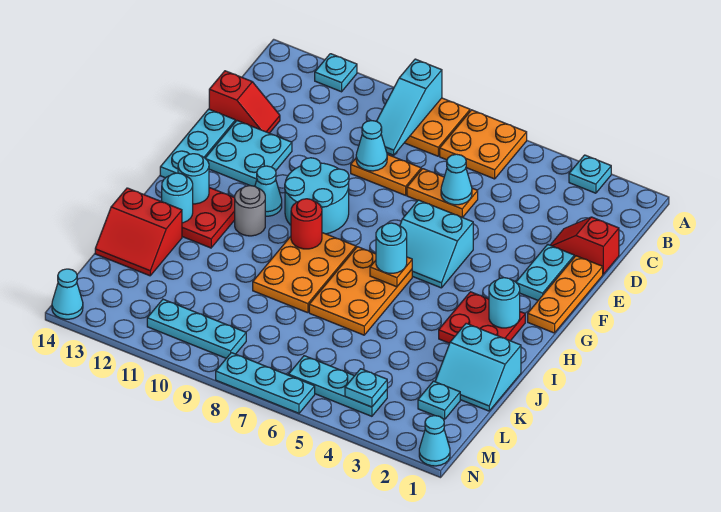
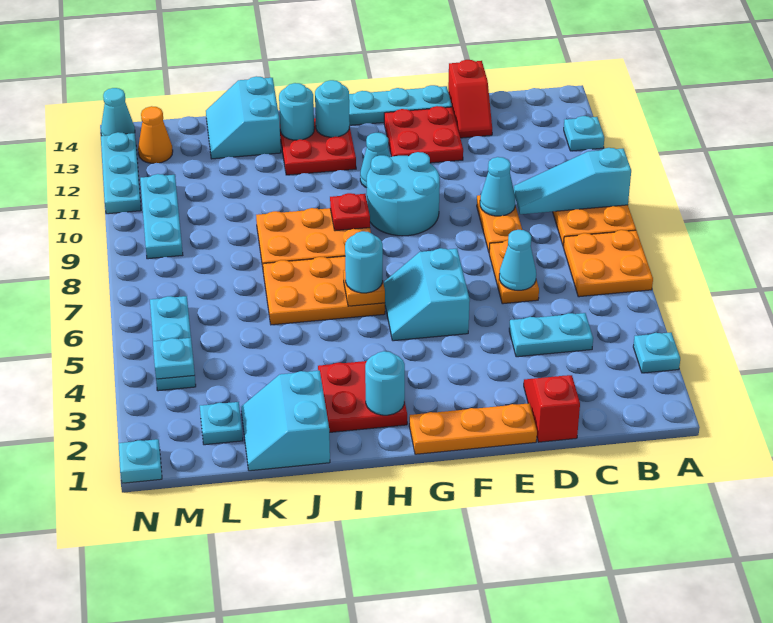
cyan plate E2:F2 level 1 -> cyan plate C4:D4 level 1
cyan plate E12:F13 level 1 -> red plate E12:F13 level 1
red round brick H9 level 2 -> red plate H9 level 2
grey round brick H11 level 1 -> none
red slope J13:K14 level 1 top J -> cyan slope J13:K14 level 1 top J
none -> orange cone M13 level 1
cyan cone N1 level 1 -> cyan plate N1 level 1
cyan plate N6:N8 level 1 -> cyan plate N11:N13 level 1

